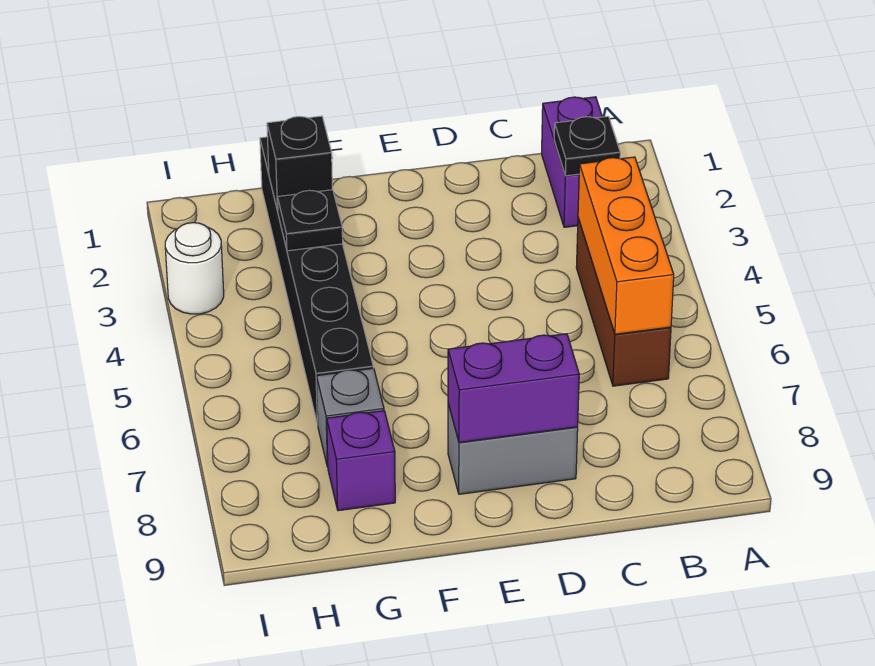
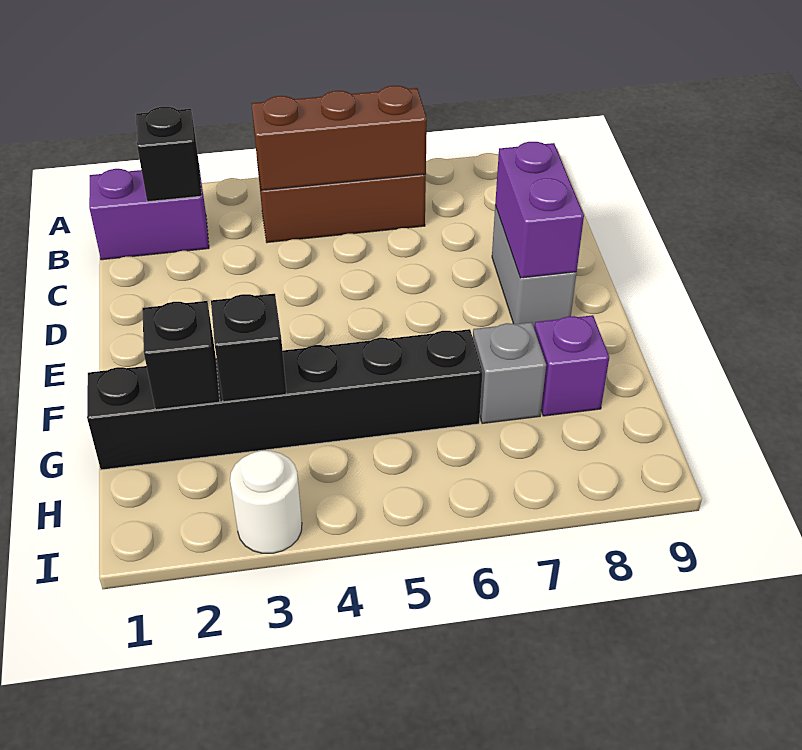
black plate B2 level 2 -> black brick B2 level 2
orange brick B4:B6 level 2 -> brown brick B4:B6 level 2
black plate G3 level 2 -> black brick G3 level 2

